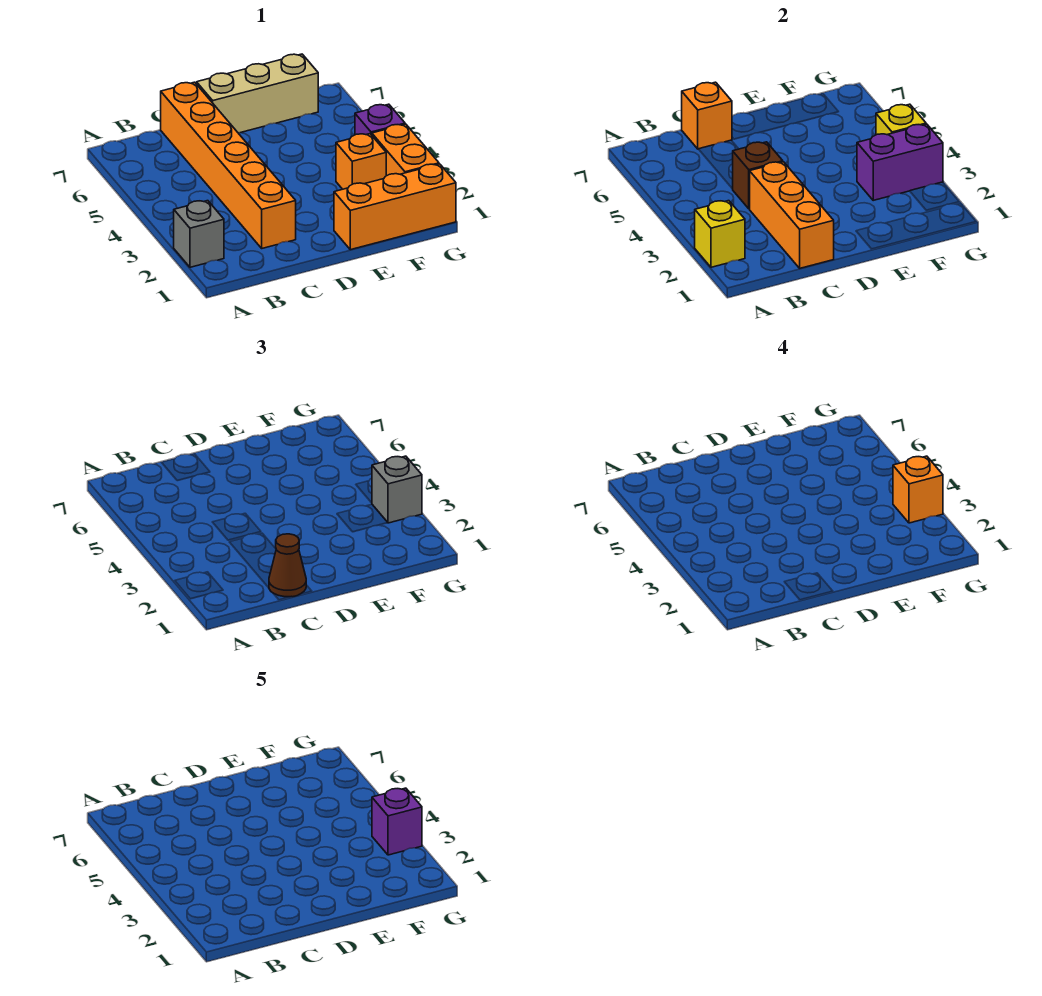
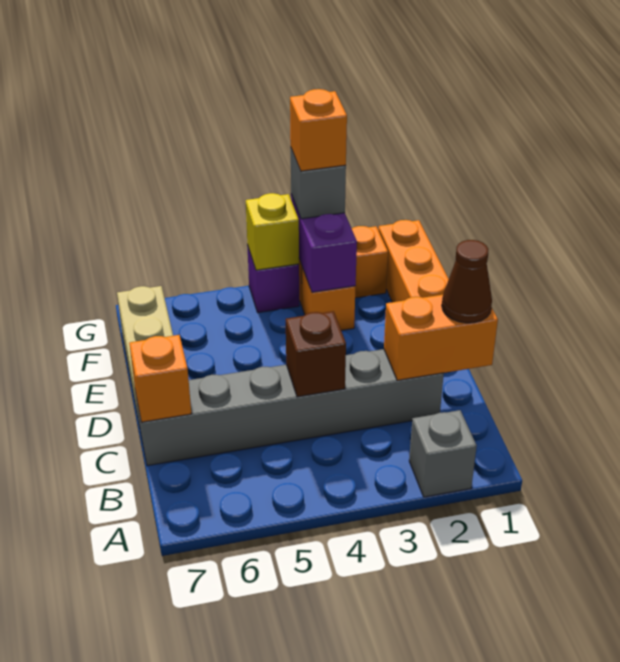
yellow brick A2 level 2 -> none
orange brick C1:C3 level 2 -> orange brick C1:C2 level 2
orange brick C2:C7 level 1 -> grey brick C2:C7 level 1
purple brick G3 level 5 -> none

